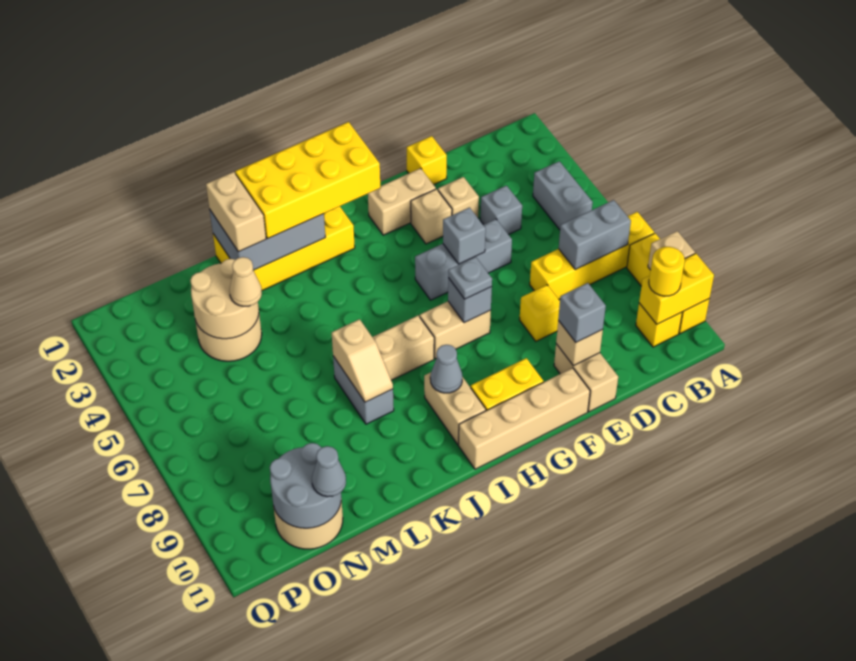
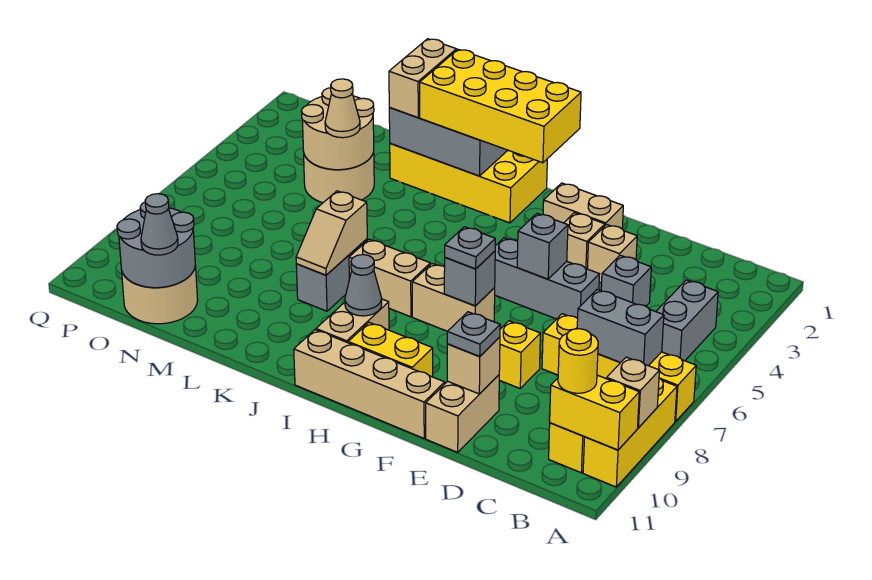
yellow brick E1 level 1 -> none
grey brick E10 level 3 -> grey plate E10 level 3

